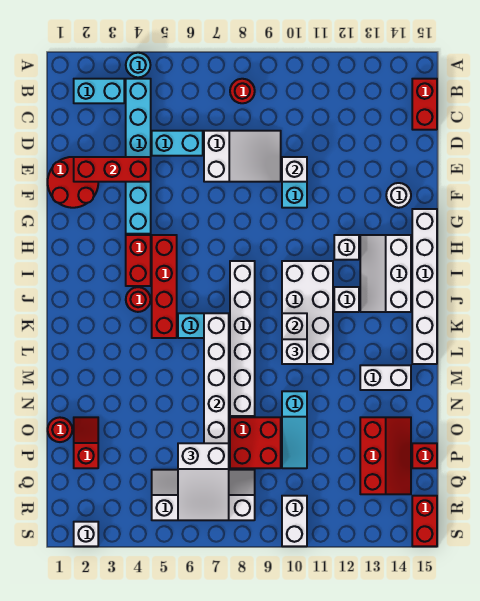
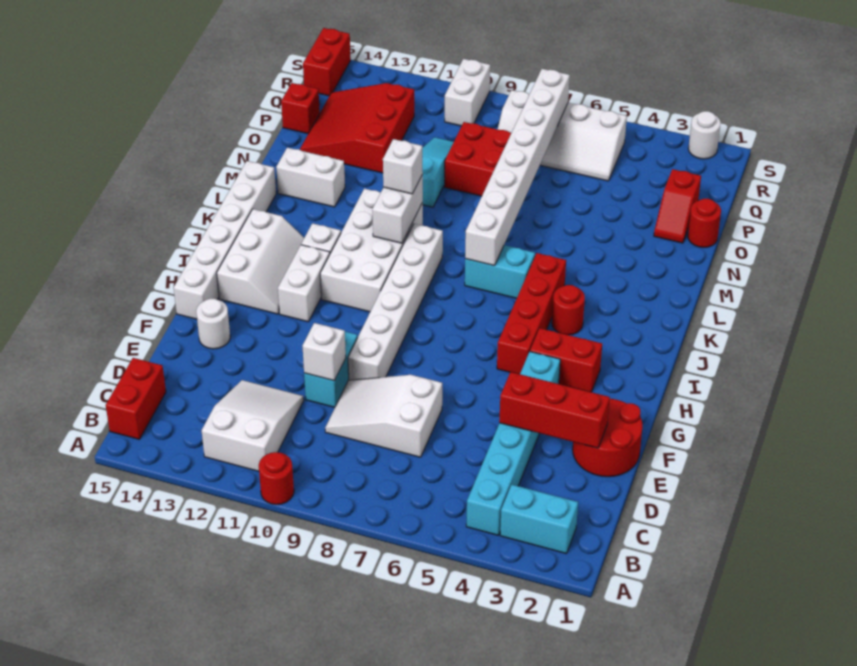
cyan round brick A4 level 1 -> none
red round brick B8 level 1 -> red round brick A10 level 1
cyan brick D5:D6 level 1 -> none
red brick H4:I4 level 1 -> red brick H3:H4 level 1
white brick H12 level 1 -> white brick H12:I12 level 1
white brick I8:N8 level 1 -> white brick F9:K9 level 1
red slope O13:Q14 level 1 top 13 -> red slope O12:Q14 level 1 top 12
white slope P6:R7 level 3 top P -> white slope B11:D12 level 1 top B
white brick S2 level 1 -> white round brick S2 level 1

